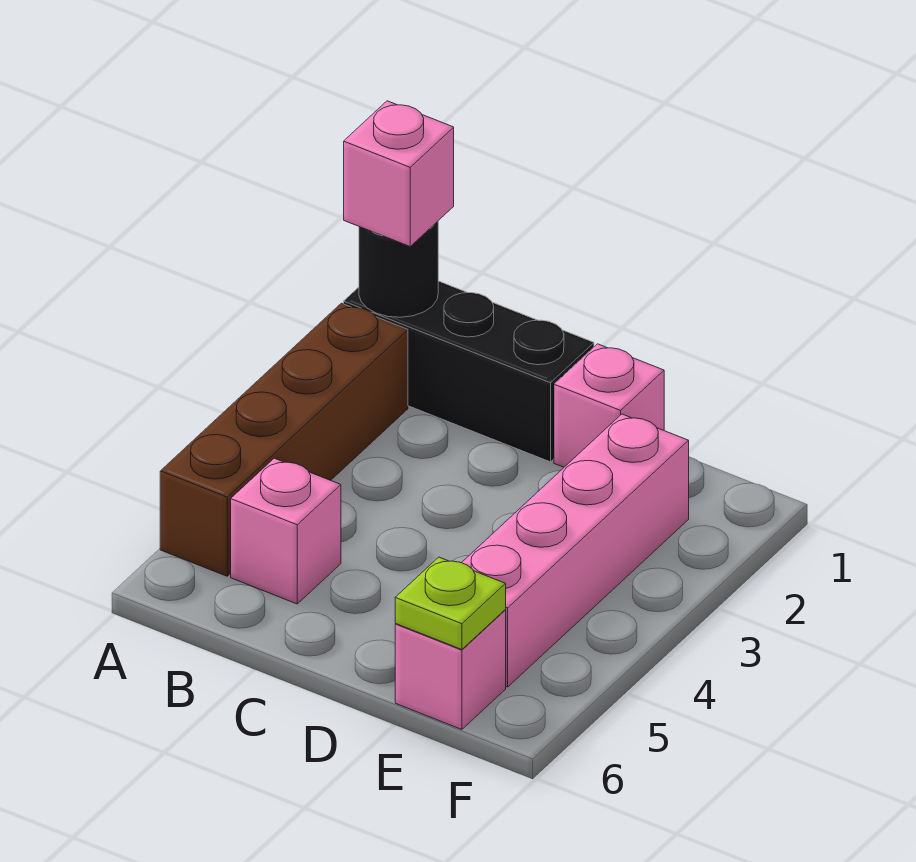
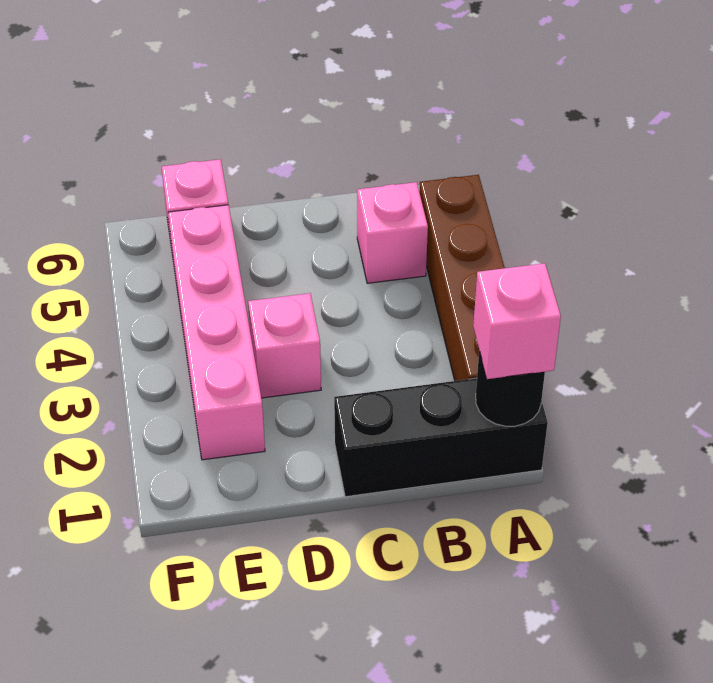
pink brick D1 level 1 -> pink brick D3 level 1
lime plate E6 level 2 -> none

